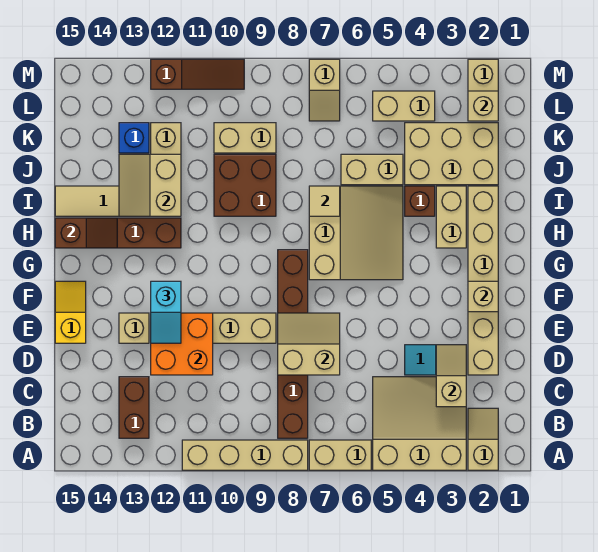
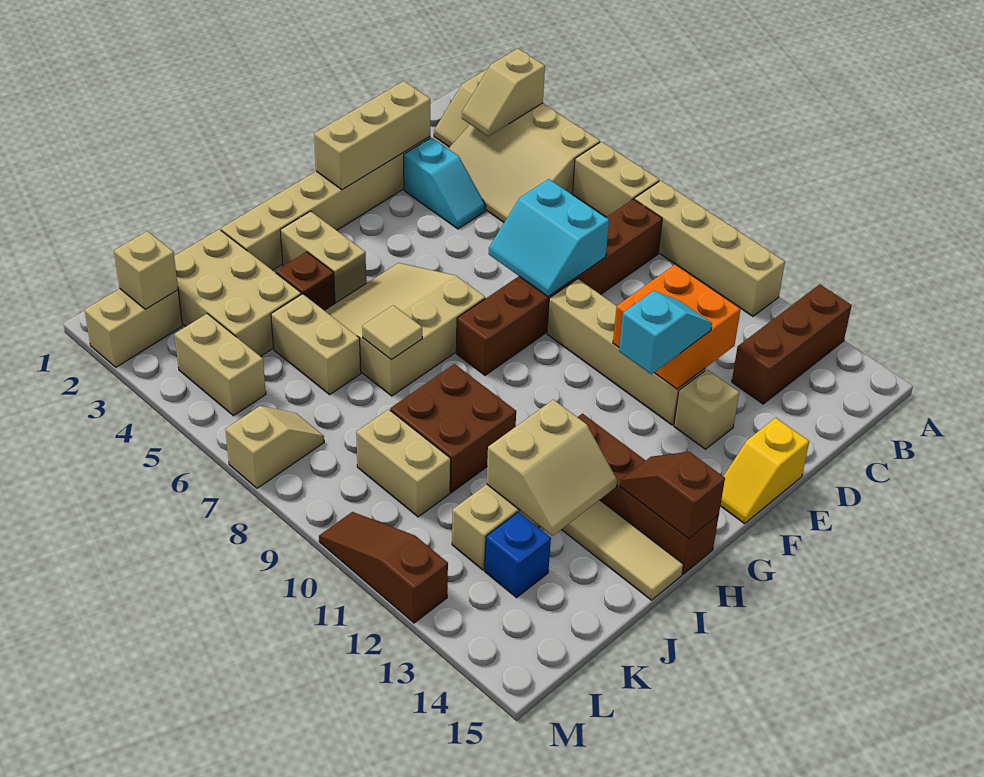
brown brick B13:C13 level 1 -> brown brick A13:C13 level 1
tan slope C3:D3 level 2 top C -> tan slope A3:B3 level 2 top A
tan slope D7:E8 level 2 top D -> cyan slope D7:E8 level 2 top D
tan brick F2 level 2 -> tan brick D2:F2 level 2
tan brick H3:I3 level 1 -> tan brick H3:H4 level 1

